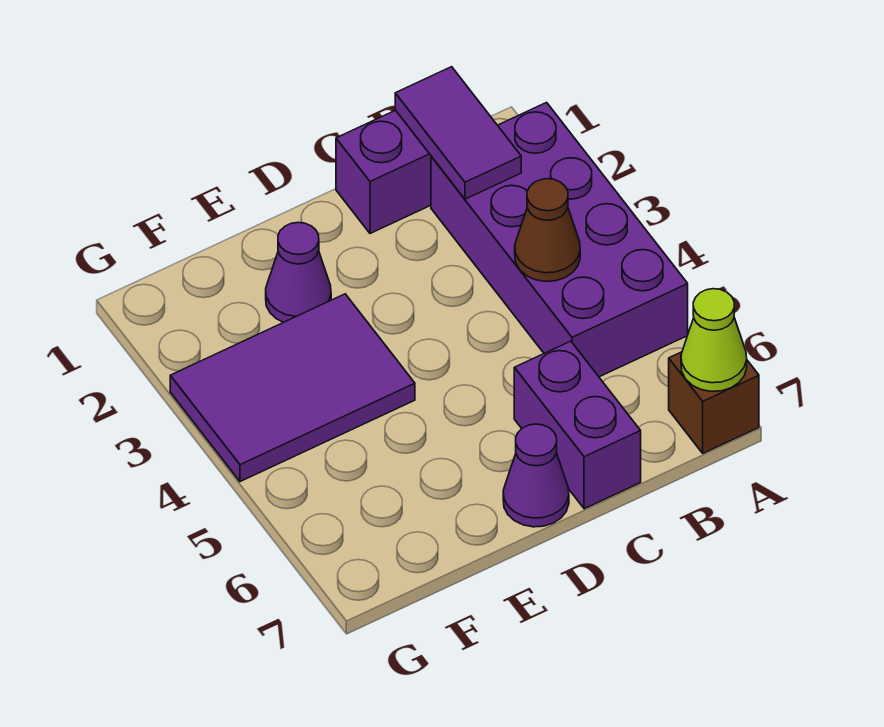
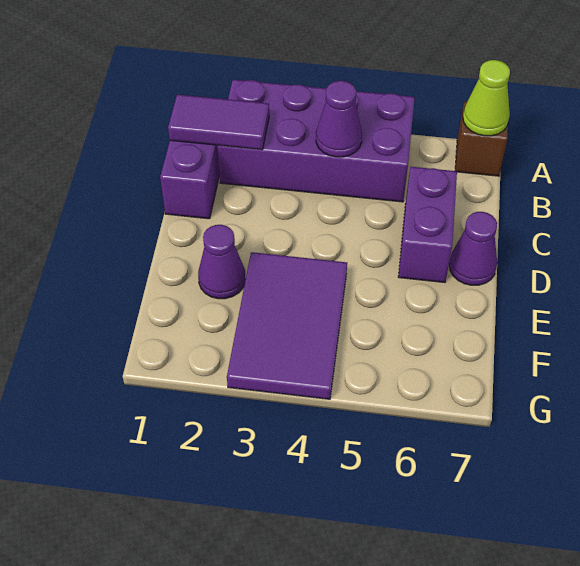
brown cone B4 level 2 -> purple cone B4 level 2
purple brick C6:C7 level 1 -> purple brick C6:D6 level 1

